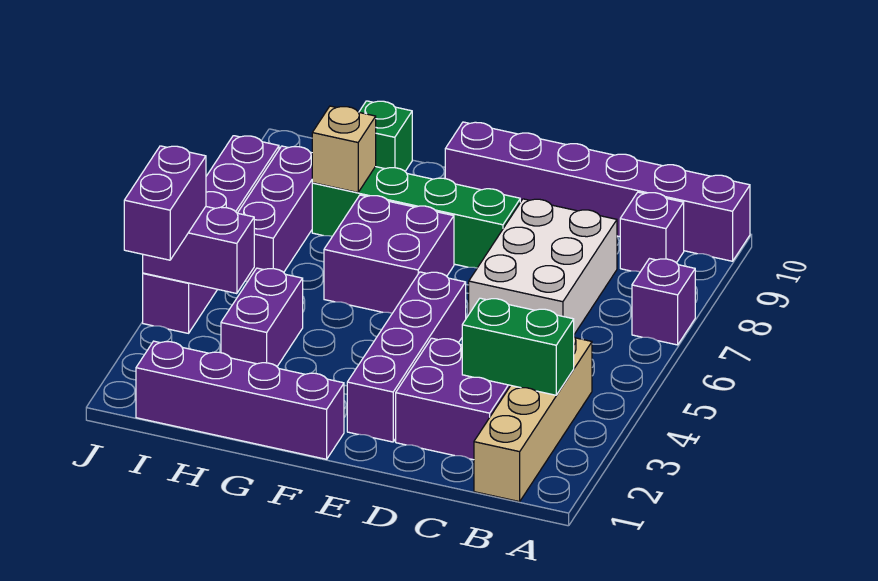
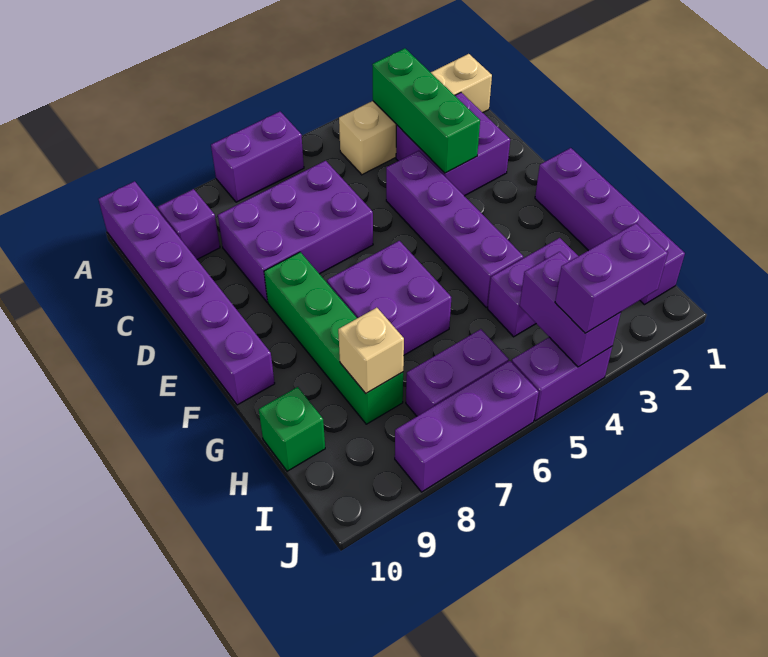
purple brick A7 level 1 -> purple brick A6:A7 level 1
green brick B3:C3 level 2 -> green brick B3:D3 level 2
white brick C6:D8 level 1 -> purple brick C6:D8 level 1
purple brick E2:E5 level 1 -> purple brick D4:G4 level 1
purple brick I6:I8 level 1 -> purple brick I6:I7 level 1

